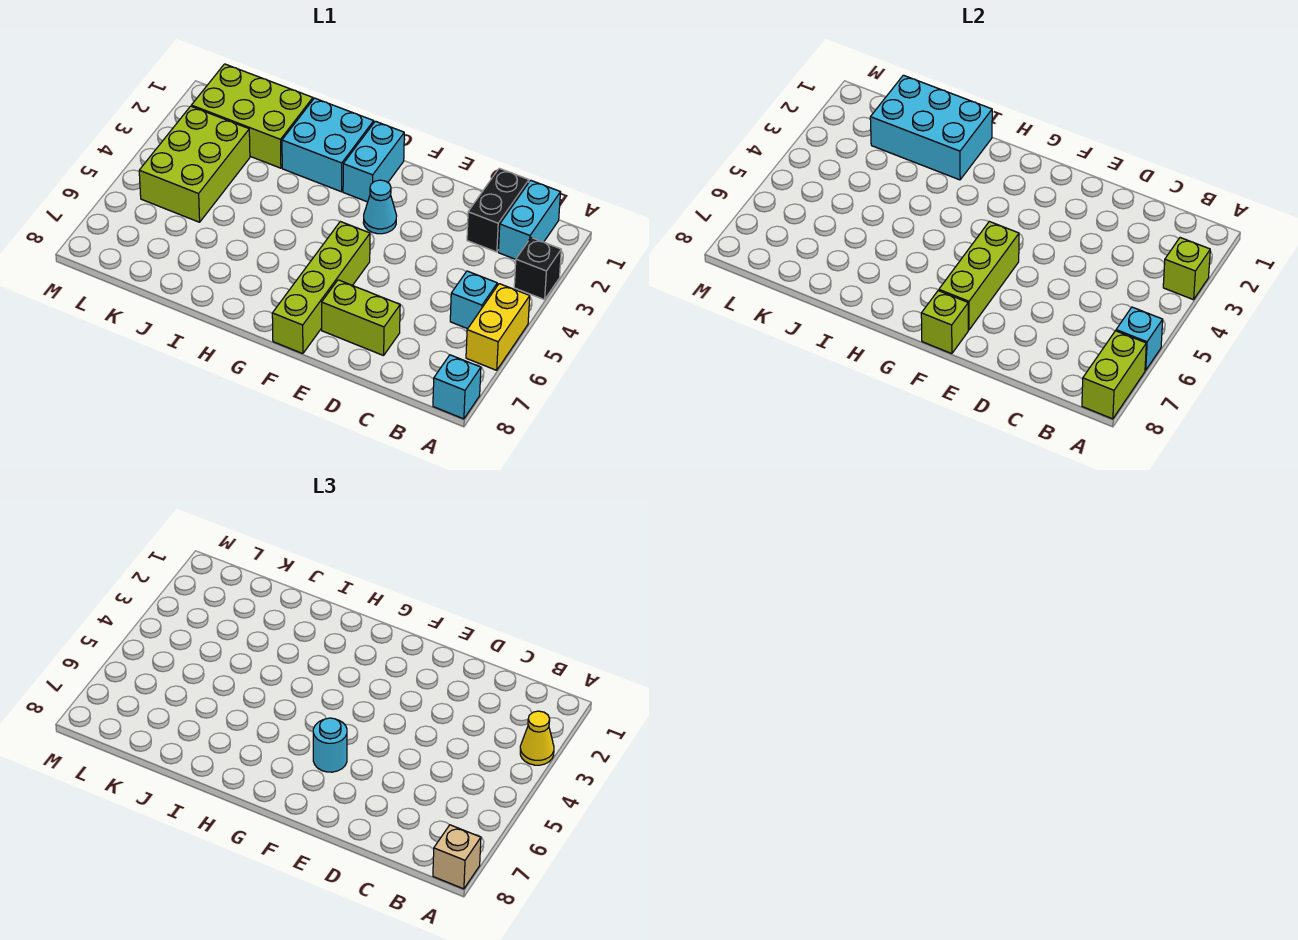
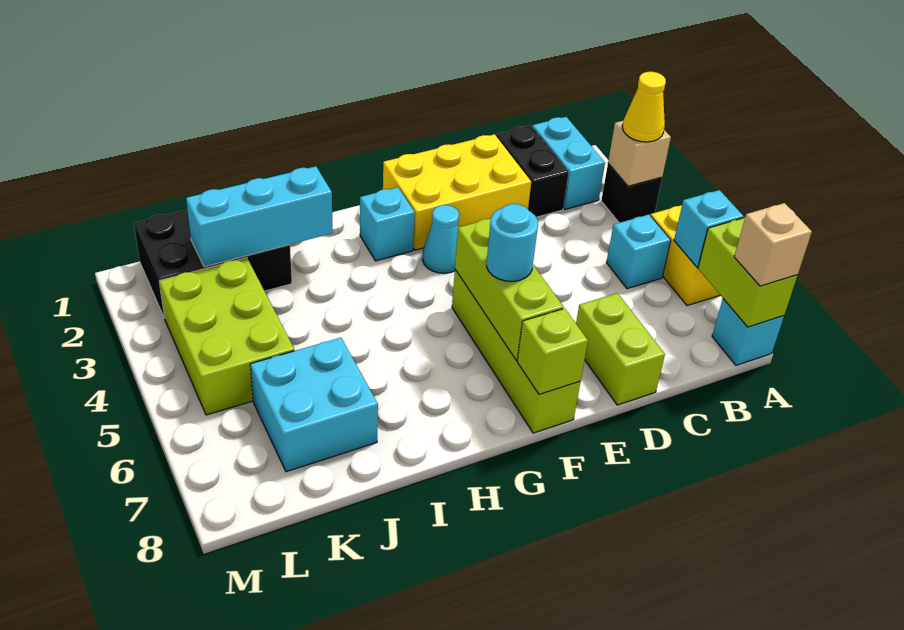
lime brick A3 level 2 -> tan brick A3 level 2
none -> yellow brick D1:F2 level 1
lime brick D7:E7 level 1 -> lime brick D7:D8 level 1
cyan brick G1:G2 level 1 -> cyan brick G2 level 1
cyan brick H1:I2 level 1 -> cyan brick J6:K7 level 1
cyan brick I1:K2 level 2 -> cyan brick I2:K2 level 2
lime brick J1:L2 level 1 -> black brick J1:L2 level 1

